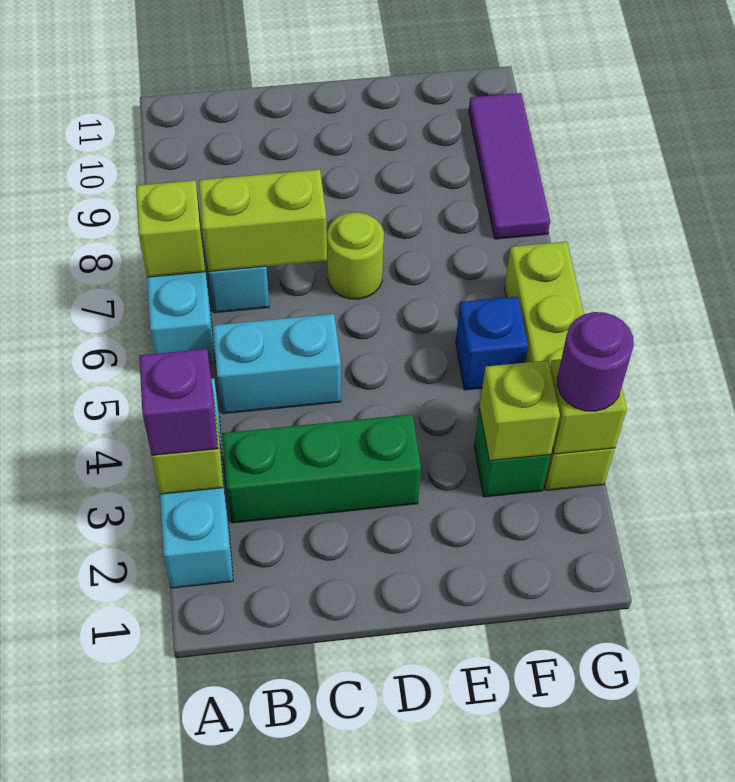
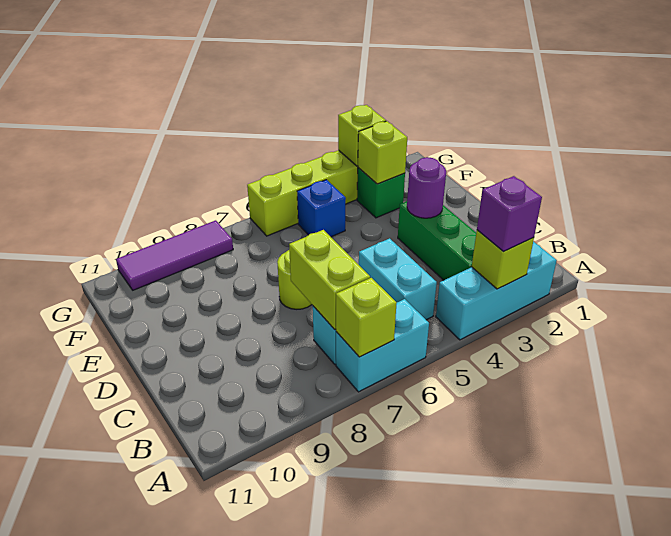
purple round brick G3 level 3 -> purple round brick D3 level 2

